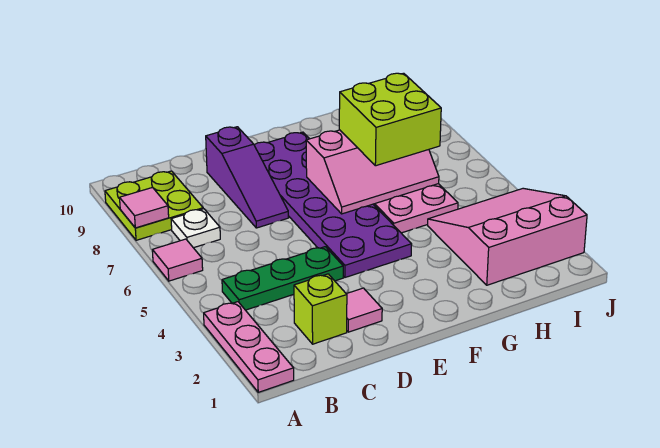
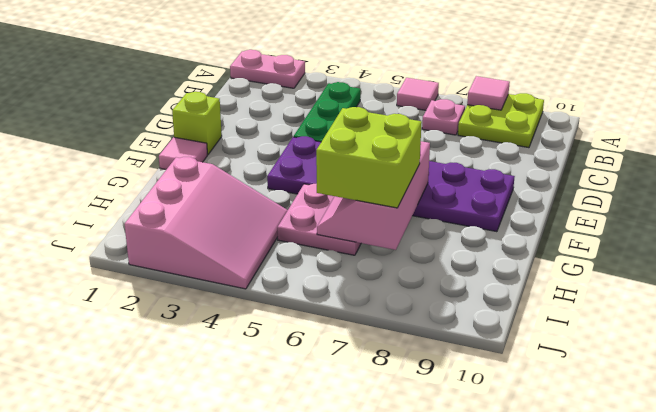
pink plate A1:A3 level 1 -> pink plate A1:A2 level 1
white plate B7 level 1 -> pink plate B7 level 1
lime brick C2 level 1 -> lime brick E1 level 1
pink tile D2 level 1 -> pink tile F1 level 1
purple slope D7:D9 level 1 top 9 -> none

